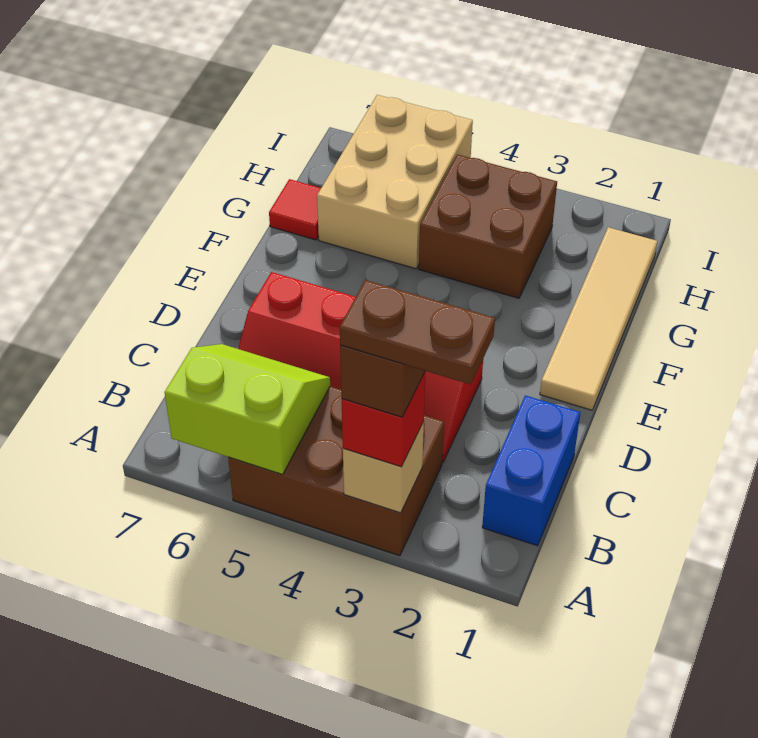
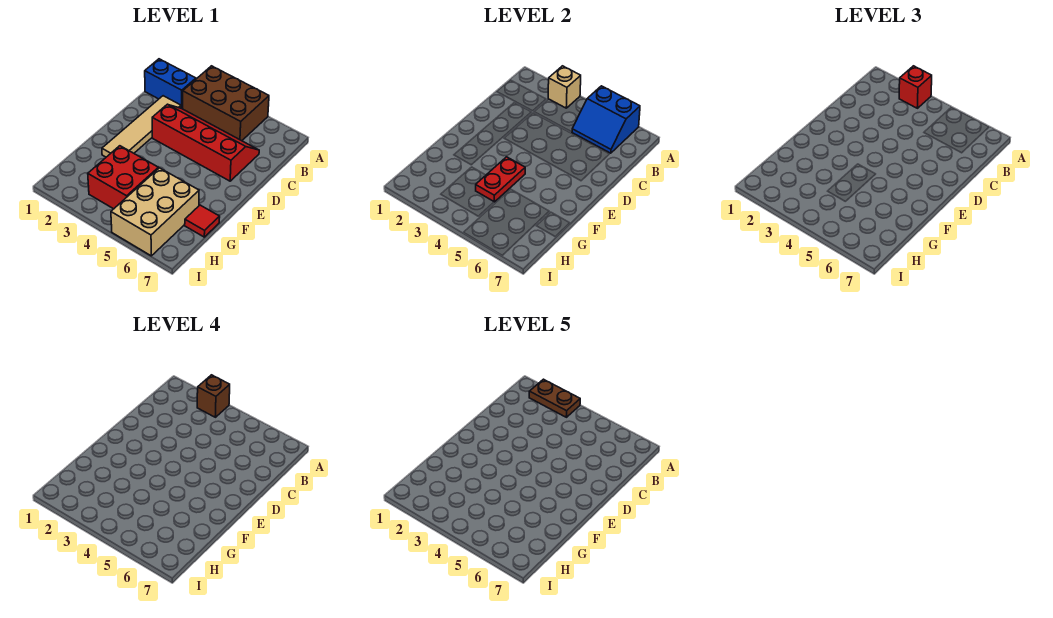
lime slope A5:B6 level 2 top A -> blue slope A5:B6 level 2 top A
blue brick B1:C1 level 1 -> blue brick B1:B2 level 1
tan tile E1:H1 level 1 -> tan tile C2:F2 level 1
none -> red plate F4:G4 level 2
brown brick G3:H4 level 1 -> red brick G3:H4 level 1

